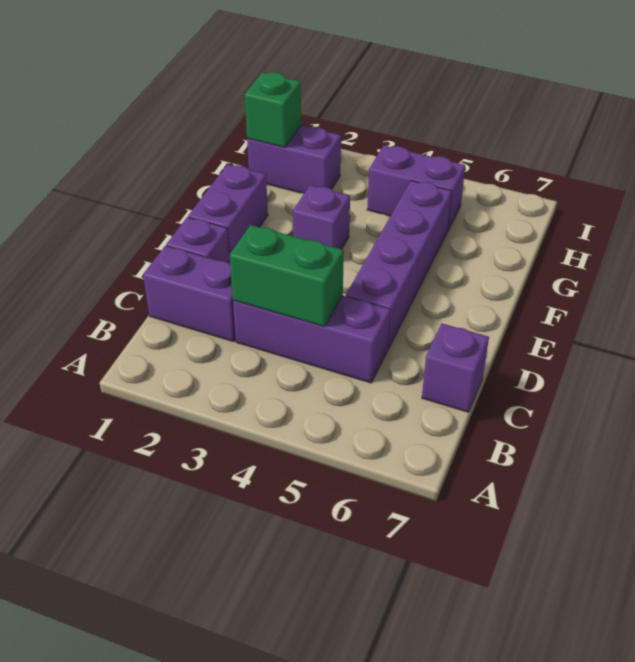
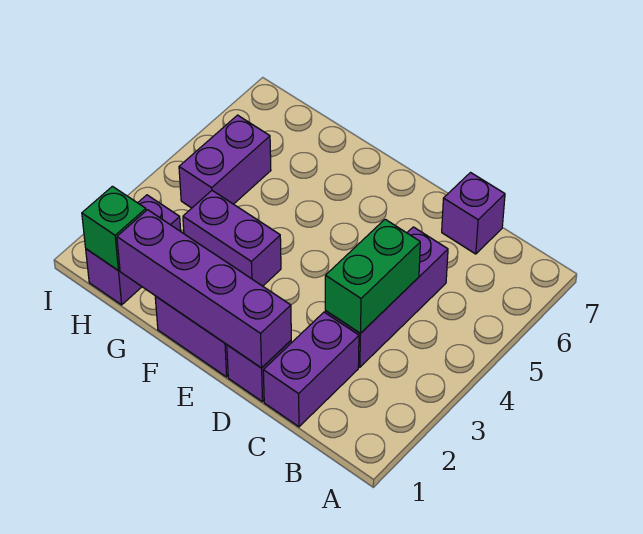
purple brick D5:G5 level 1 -> purple brick D1:G1 level 2
purple brick F3 level 1 -> purple brick F3:G3 level 1

